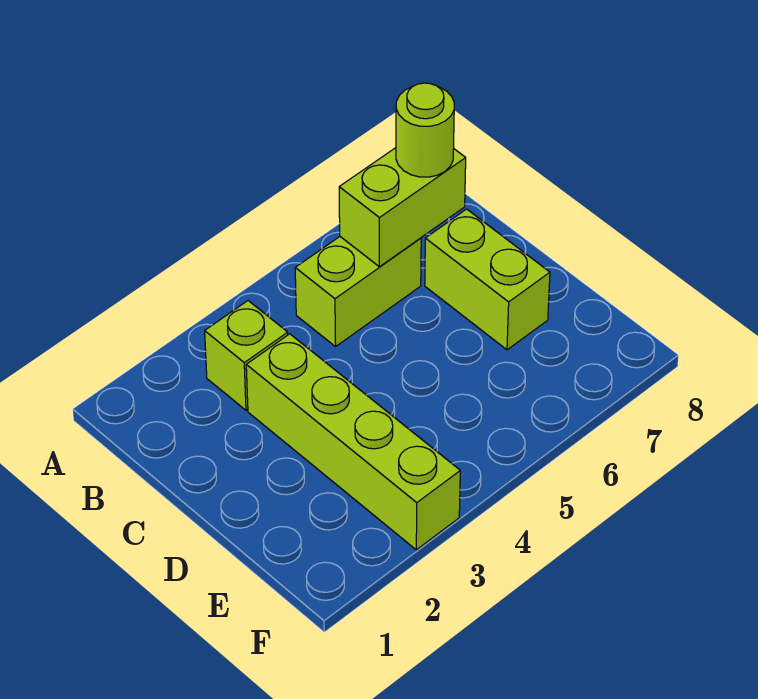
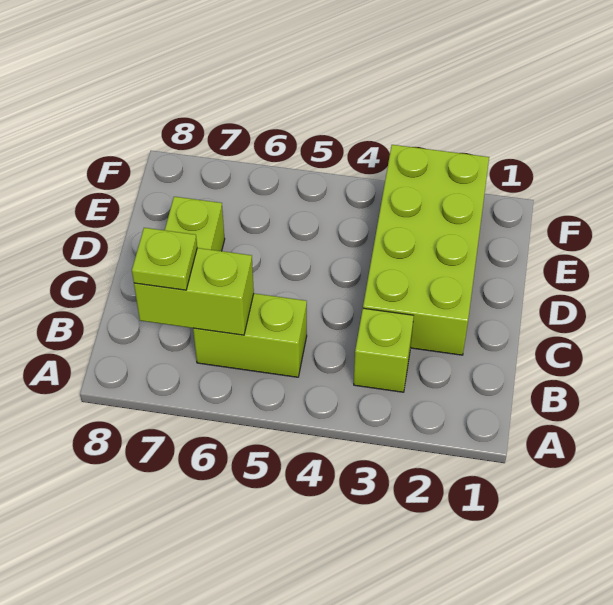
lime round brick B7 level 3 -> lime plate B7 level 3
lime brick C3:F3 level 1 -> lime brick C2:F3 level 1

